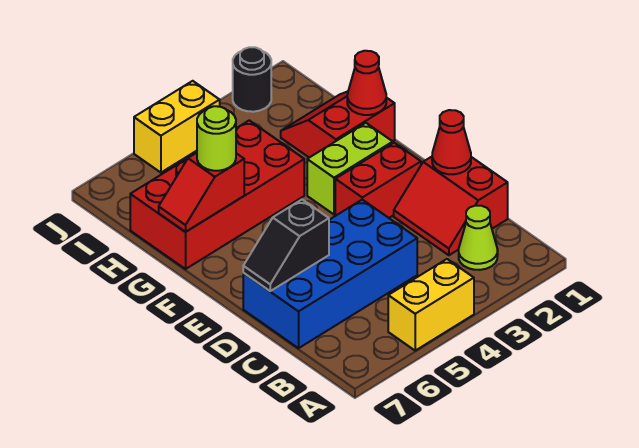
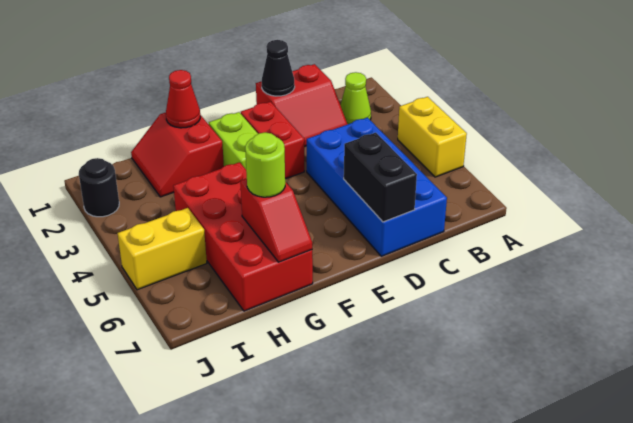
red cone D1 level 2 -> black cone D1 level 2
black slope D6:D7 level 2 top 6 -> black brick D6:D7 level 2
yellow brick J4:J5 level 1 -> yellow brick I5:J5 level 1

